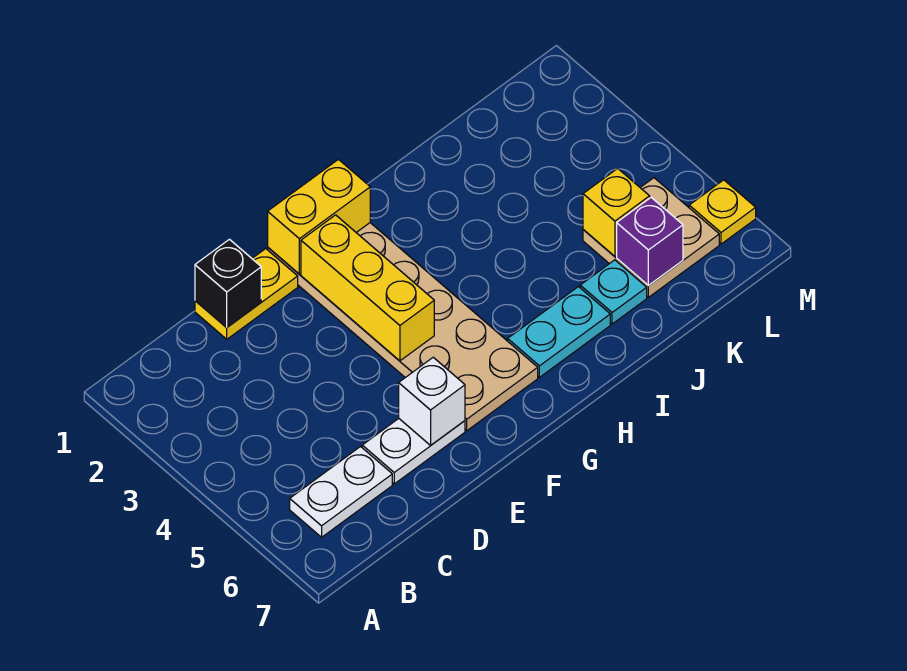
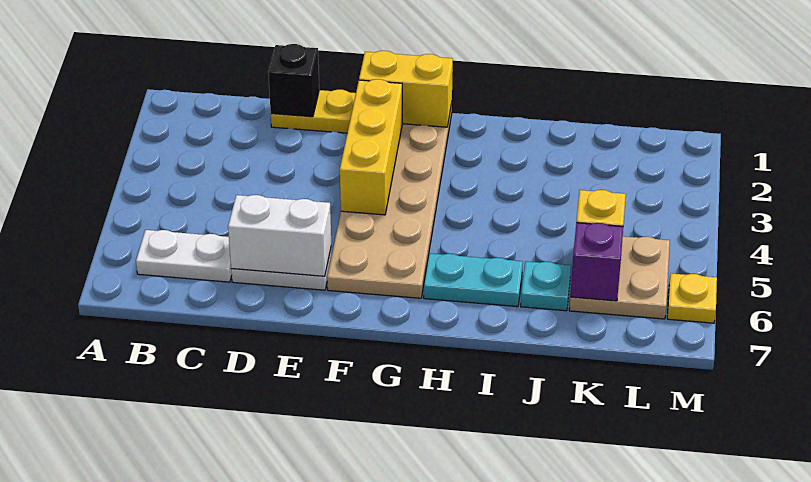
white brick E6 level 2 -> white brick D6:E6 level 2

